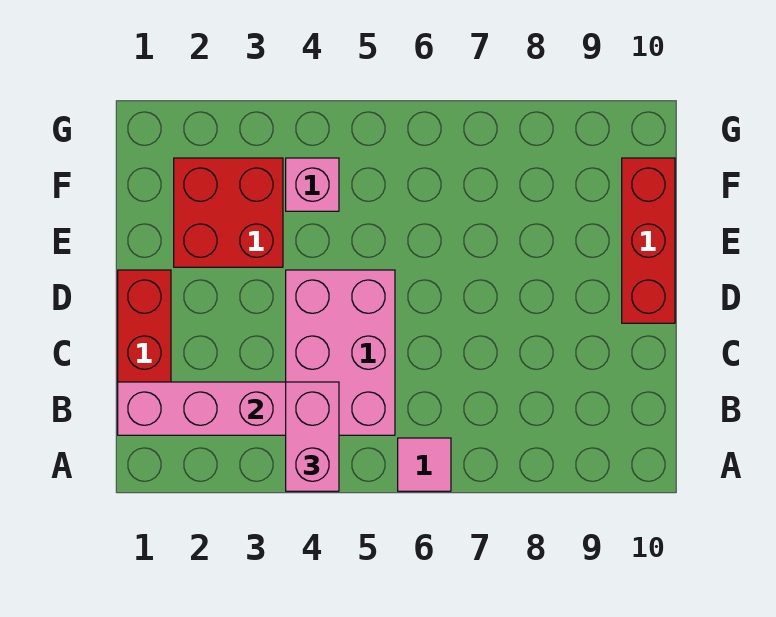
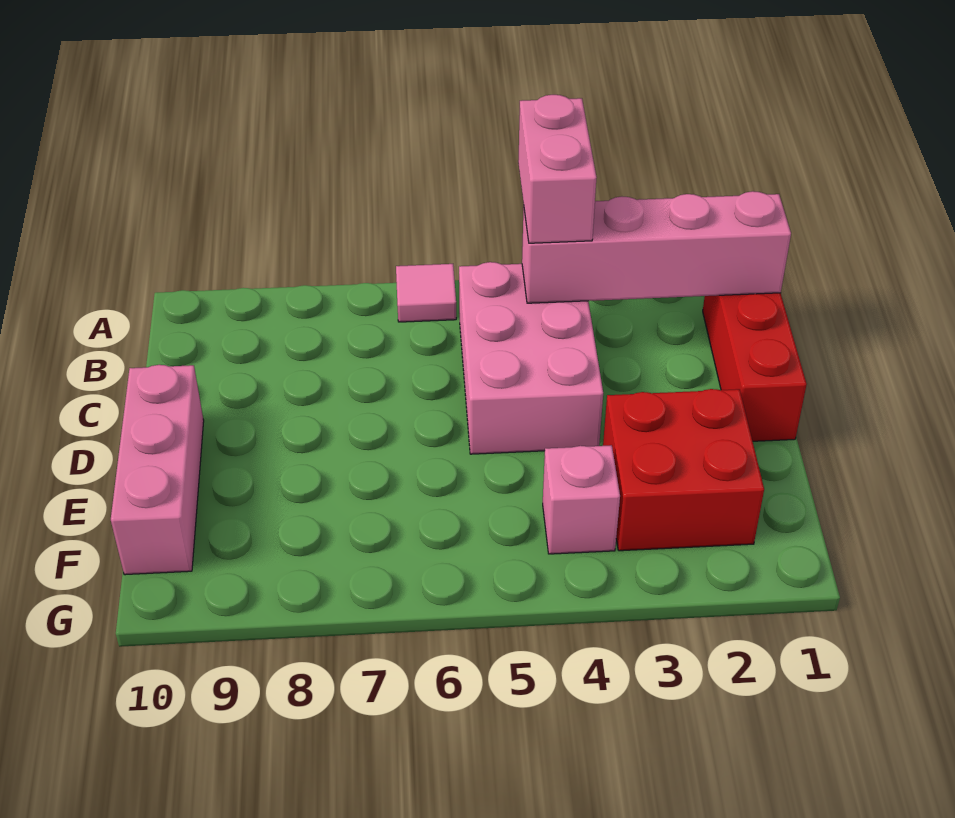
red brick D10:F10 level 1 -> pink brick D10:F10 level 1

